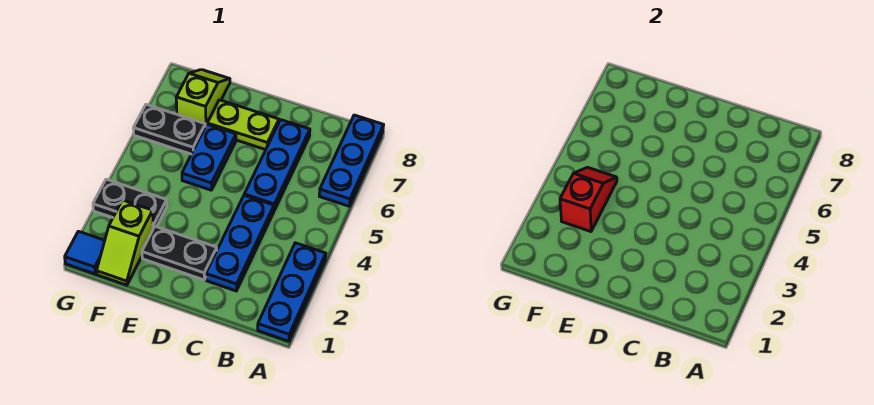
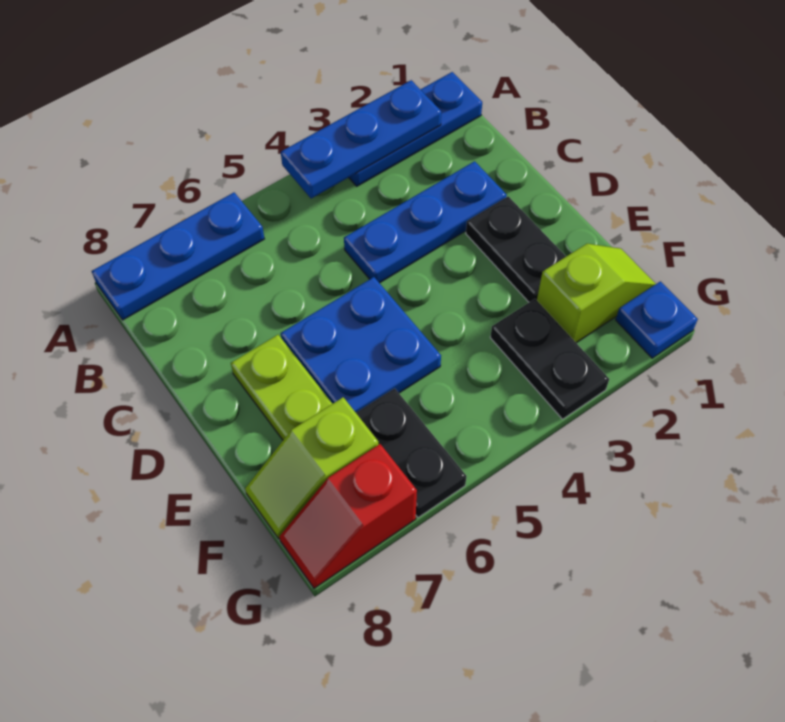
blue plate C5:C7 level 1 -> blue plate A2:A4 level 2
blue plate E5:E6 level 1 -> blue plate D5:E6 level 1
red slope F3:F4 level 2 top 3 -> red slope G7:G8 level 1 top 7
blue tile G1 level 1 -> blue plate G1 level 1

